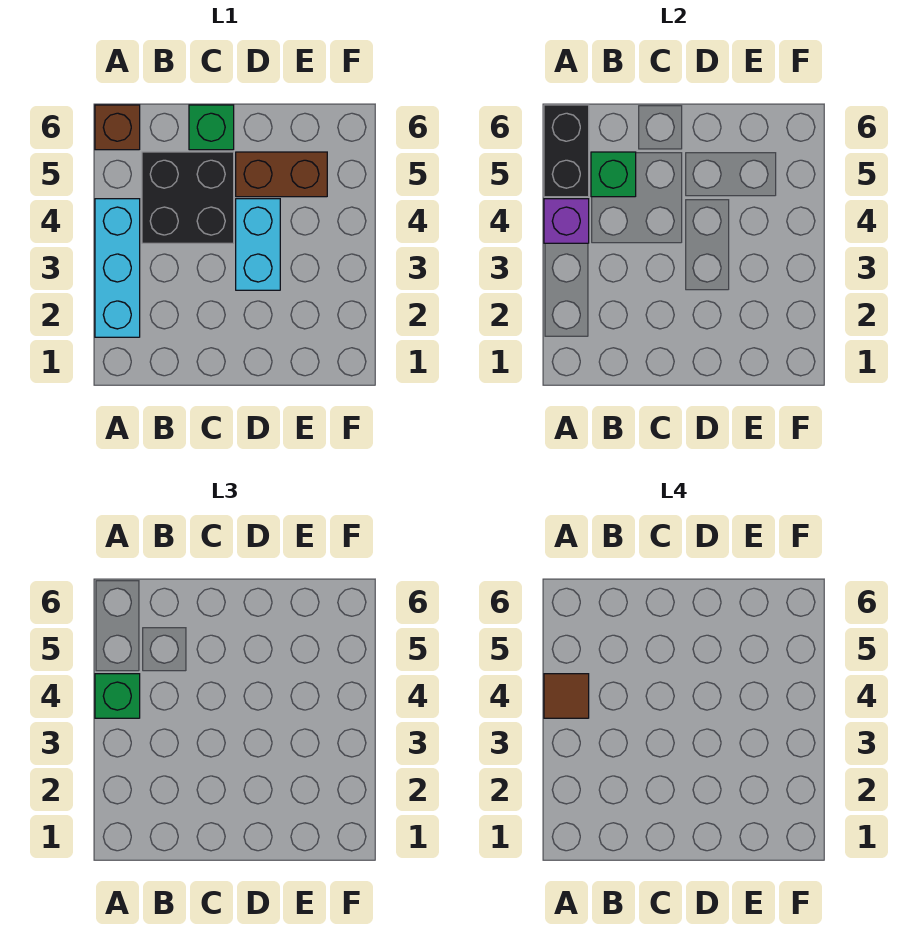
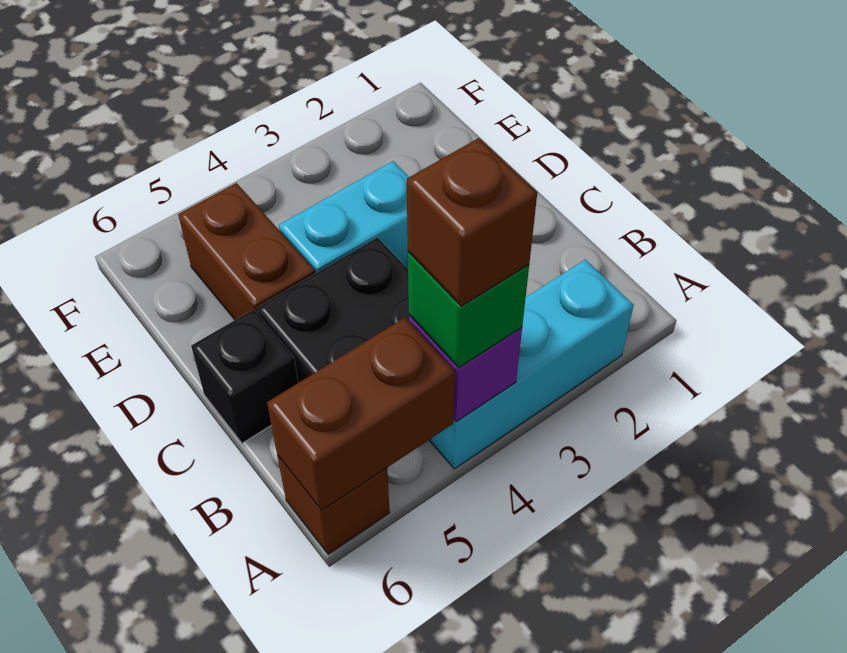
brown tile A4 level 4 -> brown brick A4 level 4
black brick A5:A6 level 2 -> brown brick A5:A6 level 2
green brick B5 level 2 -> none
green brick C6 level 1 -> black brick C6 level 1

